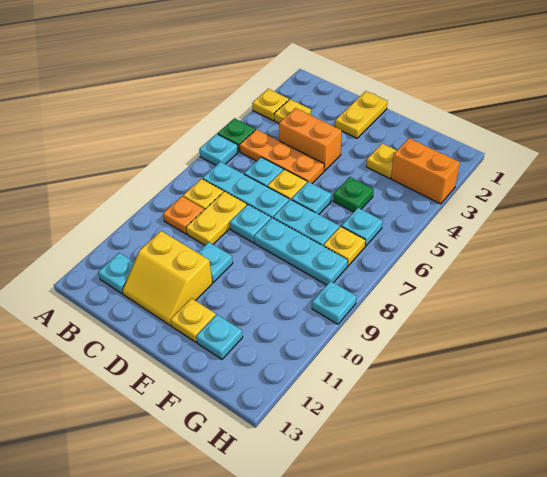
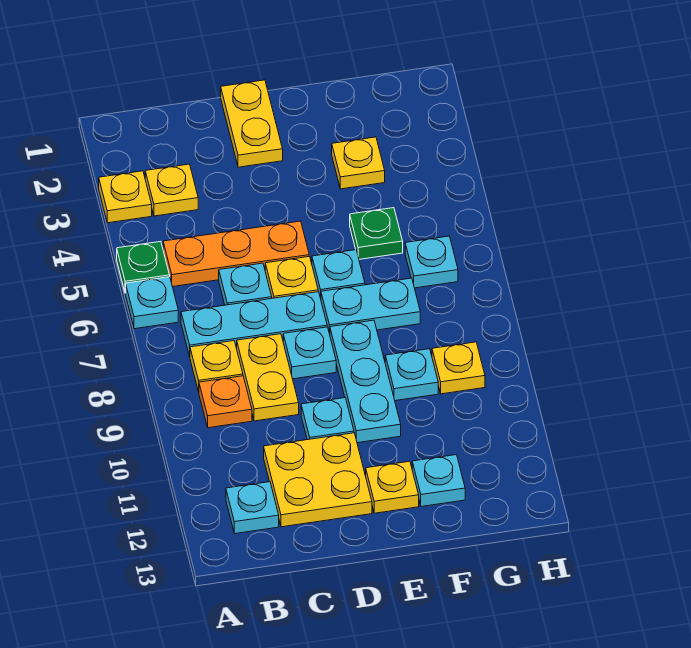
orange brick C4:D4 level 1 -> none
yellow slope C11:D12 level 1 top 11 -> yellow plate C11:D12 level 1
cyan plate E8:G8 level 1 -> cyan plate E8:E10 level 1
orange brick G3:H3 level 1 -> none
yellow plate G7 level 1 -> yellow plate G9 level 1
cyan plate H9 level 1 -> cyan plate F9 level 1

